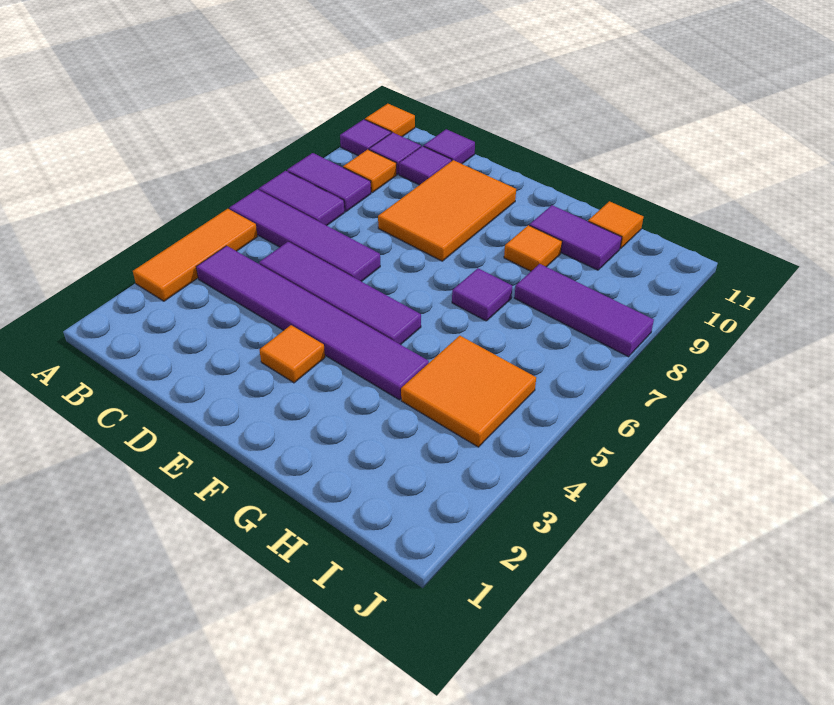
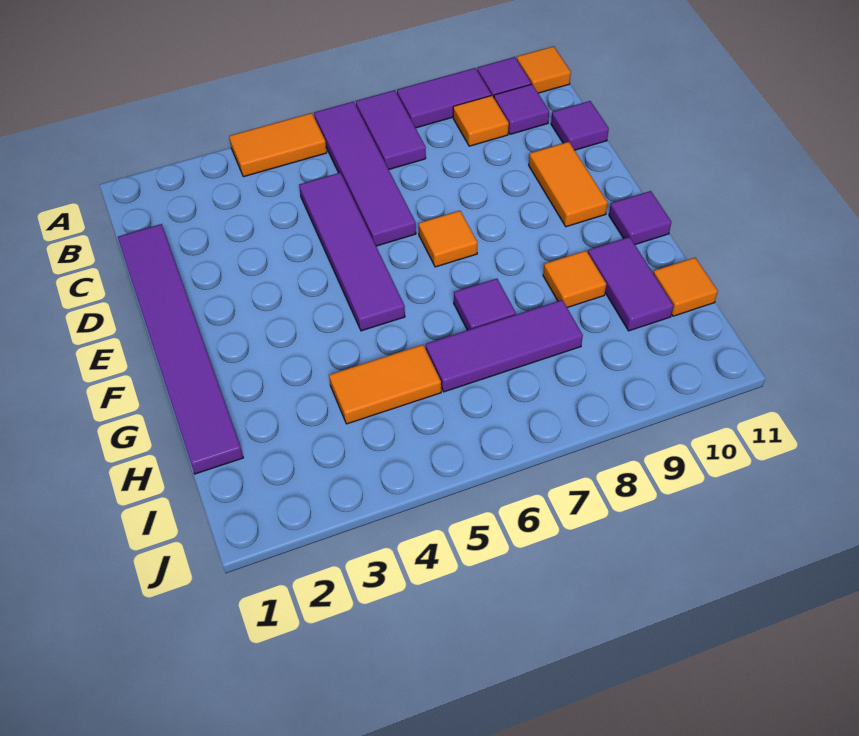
orange tile A3:A5 level 1 -> orange tile A4:A5 level 1
purple tile A8:B8 level 1 -> purple tile A8:A9 level 1
purple tile B4:G4 level 1 -> purple tile C1:H1 level 1
purple tile C10 level 1 -> purple tile F11 level 1
orange tile D8:E10 level 1 -> orange tile D10:E10 level 1
orange tile E3 level 1 -> orange tile E7 level 1
orange tile H4:I5 level 1 -> orange tile H4:H5 level 1
purple tile H8:J8 level 1 -> purple tile H6:H8 level 1

